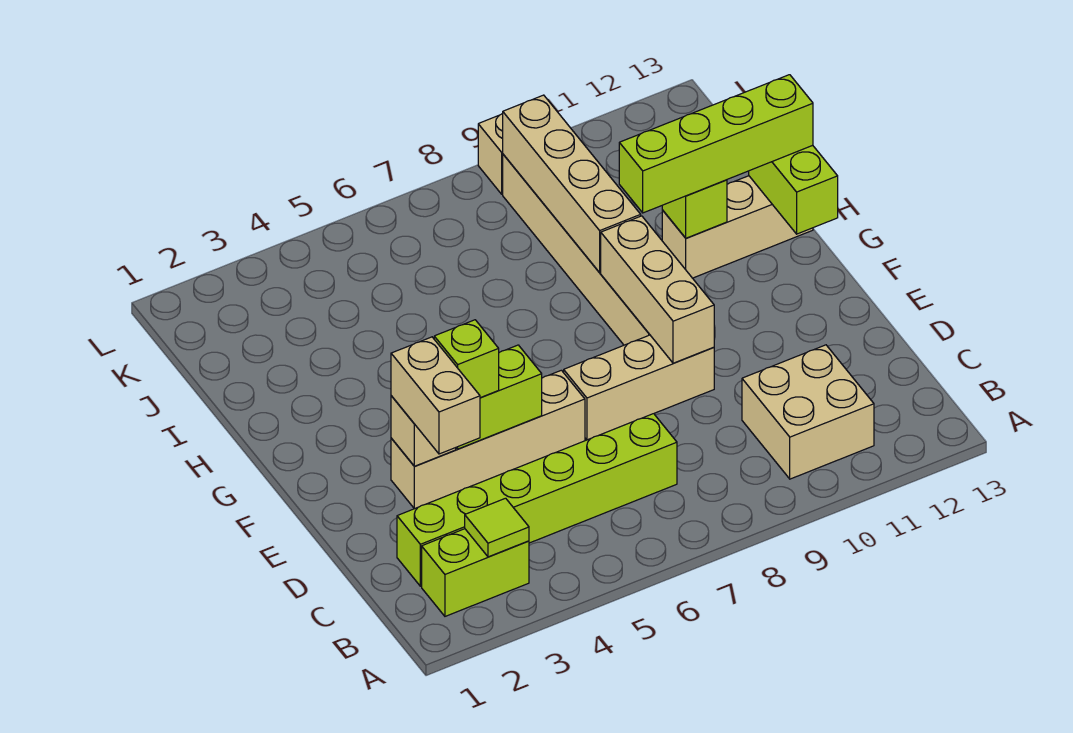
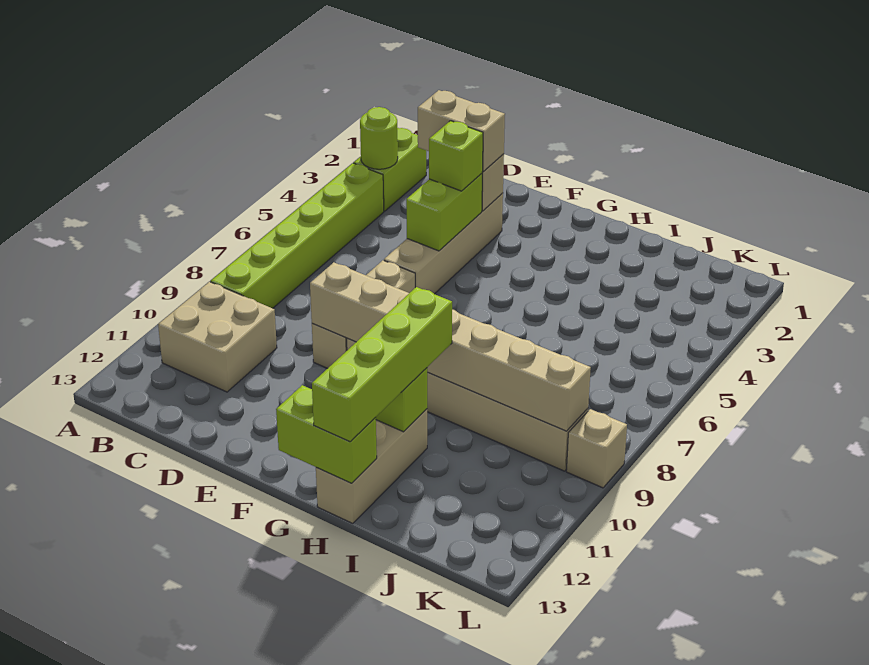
lime tile B3 level 2 -> lime round brick B3 level 2
lime brick C2:C7 level 1 -> lime brick B4:B9 level 1

